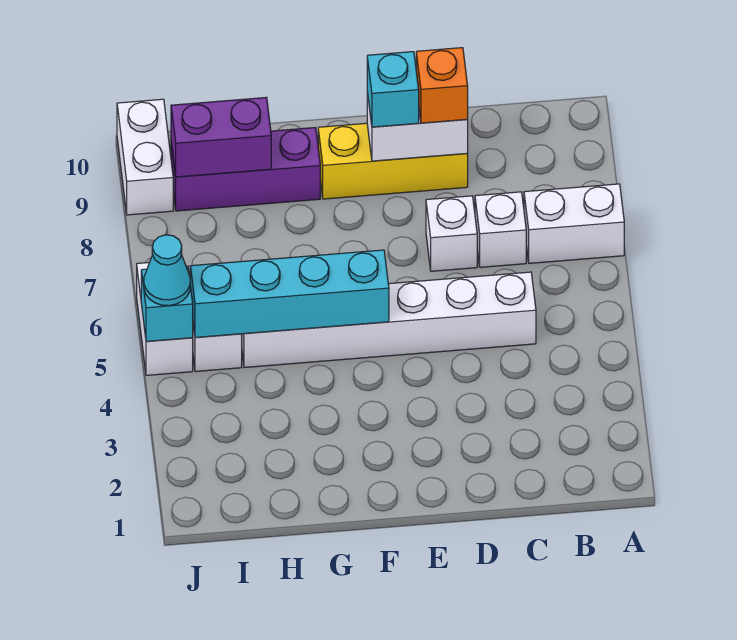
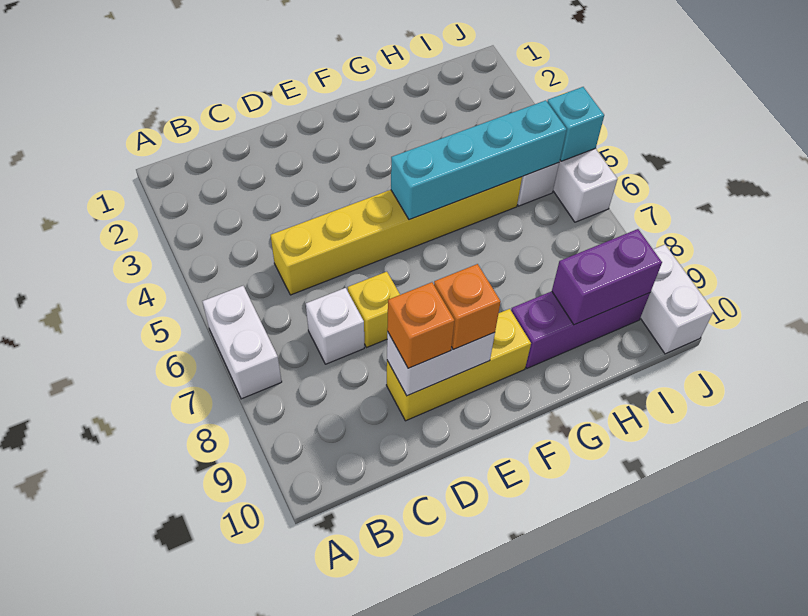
white brick A7:B7 level 1 -> white brick A6:A7 level 1
white brick C5:H5 level 1 -> yellow brick C5:H5 level 1
white brick D7 level 1 -> yellow brick D7 level 1
cyan brick E9 level 3 -> orange brick E9 level 3
cyan cone J5 level 3 -> none

